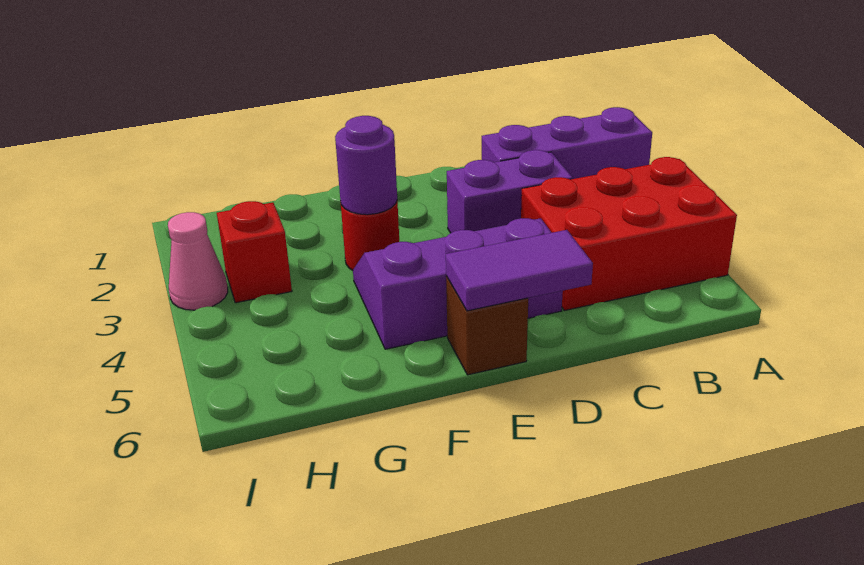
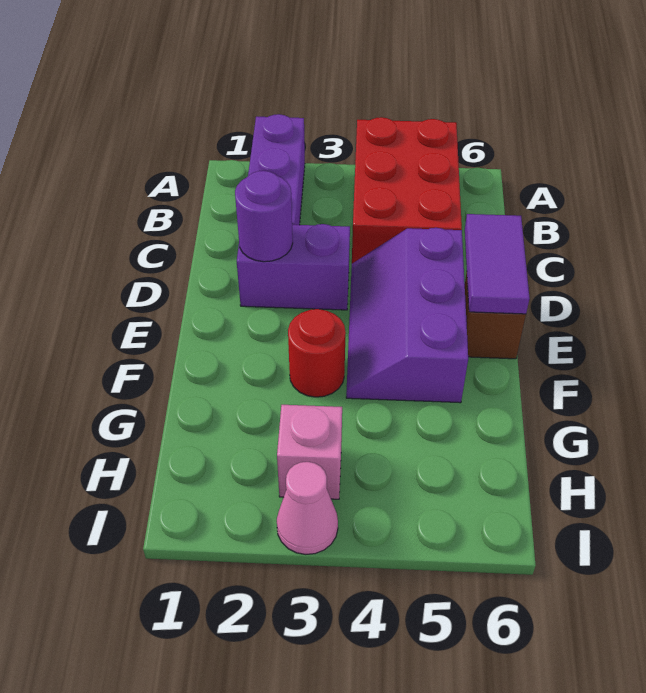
purple brick C3:D3 level 1 -> purple brick D2:D3 level 1
purple round brick F3 level 2 -> purple round brick D2 level 2
red brick H3 level 1 -> pink brick H3 level 1

